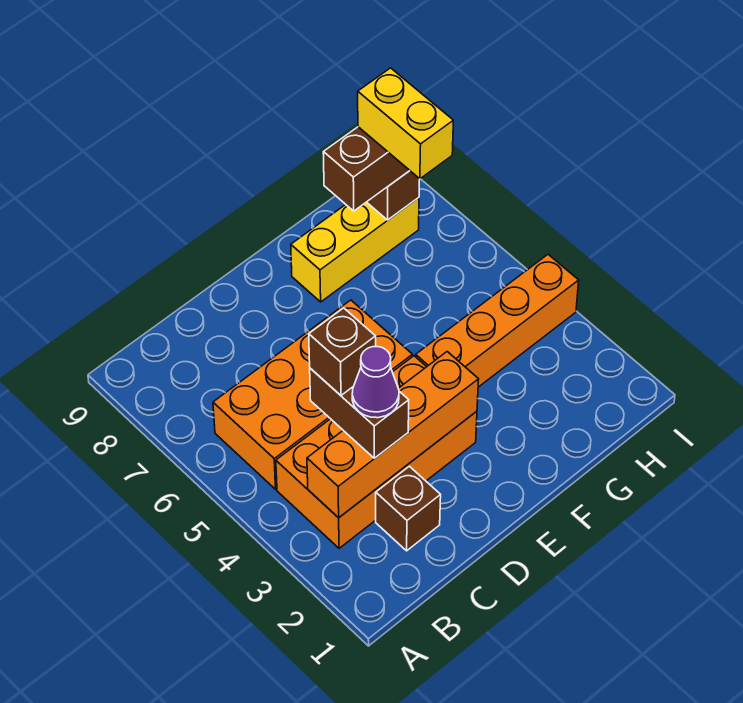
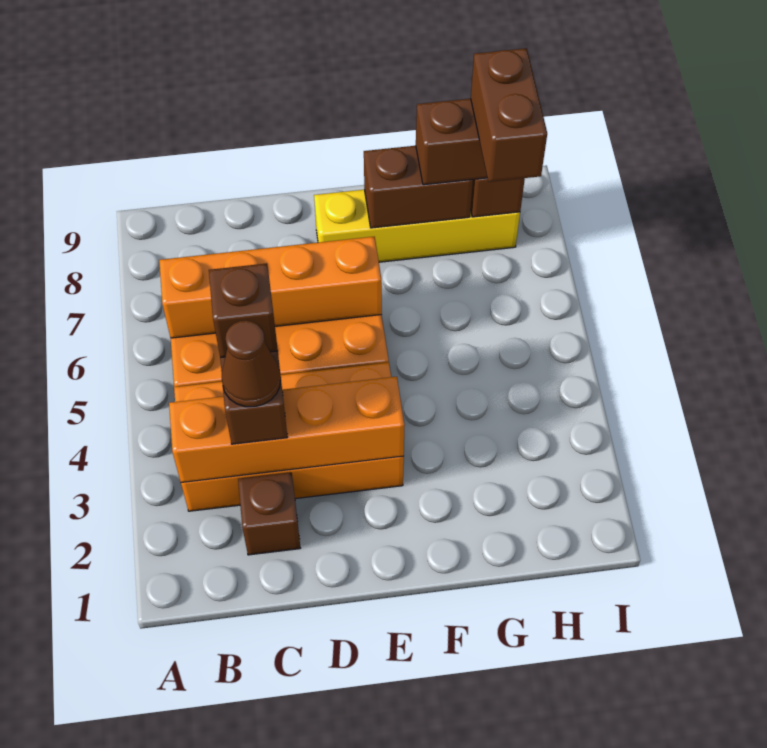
purple cone C3 level 4 -> brown cone C3 level 4
orange brick F4:I4 level 1 -> orange brick B6:E6 level 2
yellow brick F8:H8 level 1 -> yellow brick E8:H8 level 1
none -> brown brick F8:G8 level 2
yellow brick H7:H8 level 4 -> brown brick H7:H8 level 4

